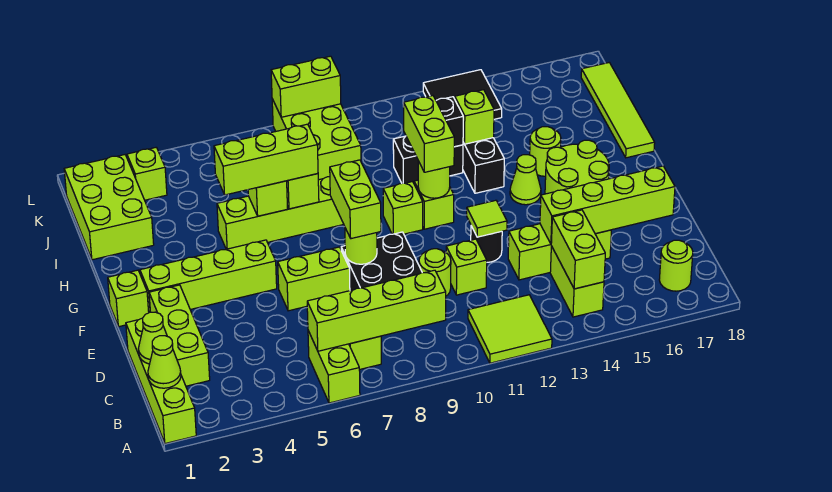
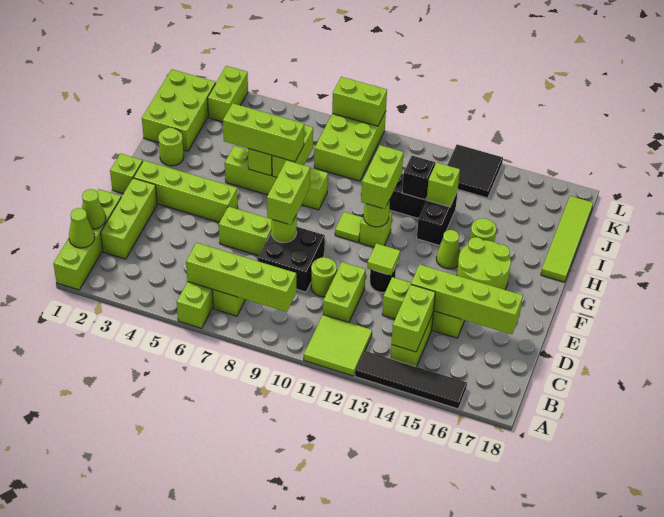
none -> black tile A13:A16 level 1
lime round brick B17 level 1 -> lime round brick H2 level 1
lime brick D11 level 1 -> lime brick C11:D11 level 1
lime brick G10 level 1 -> lime tile G10 level 1
lime brick K3 level 1 -> lime brick K3:L3 level 1

